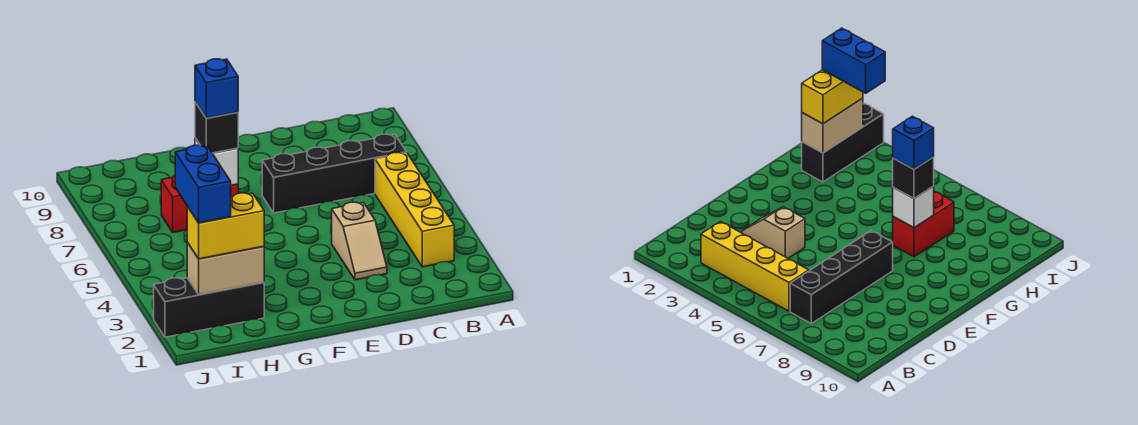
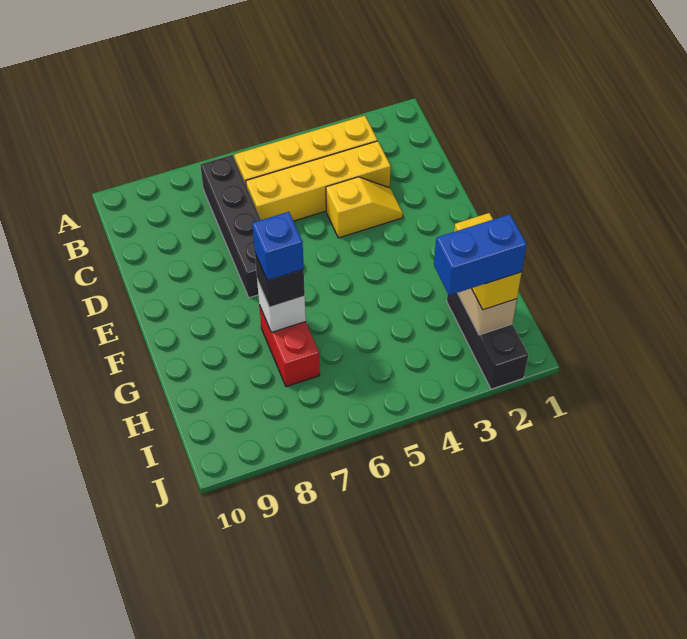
none -> yellow brick C3:C6 level 1
tan slope D3:D4 level 1 top 4 -> yellow slope D3:D4 level 1 top 4

